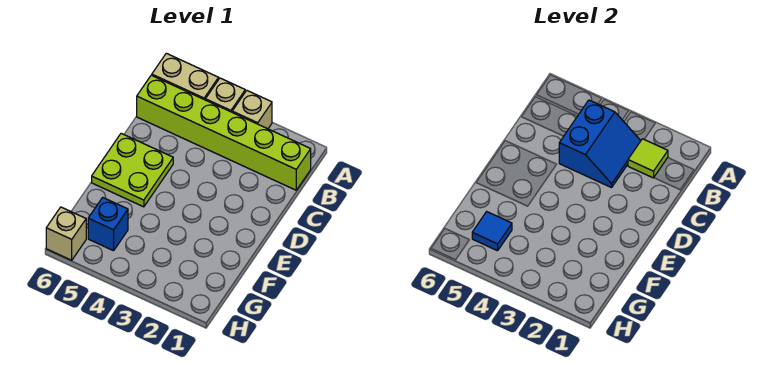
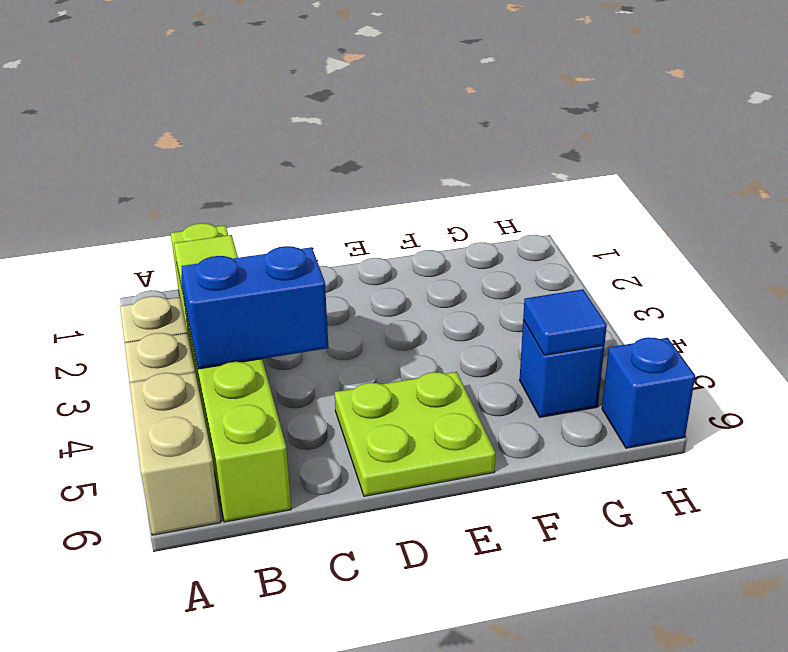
tan brick H6 level 1 -> blue brick H6 level 1

